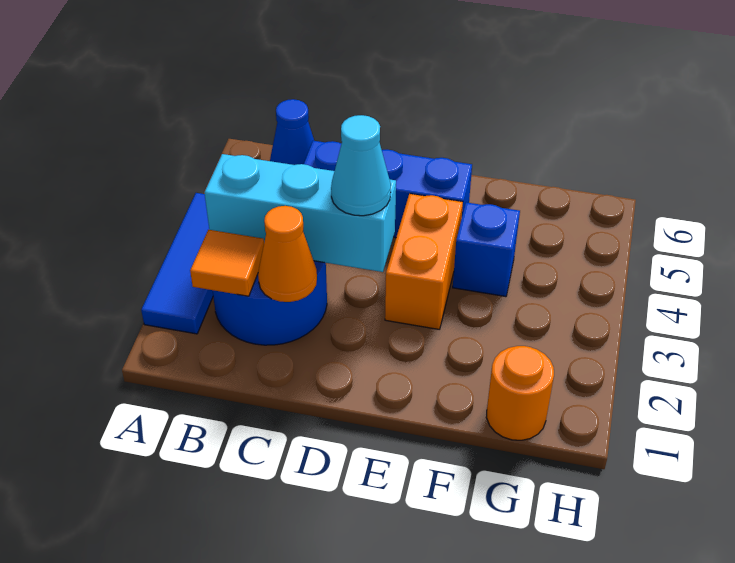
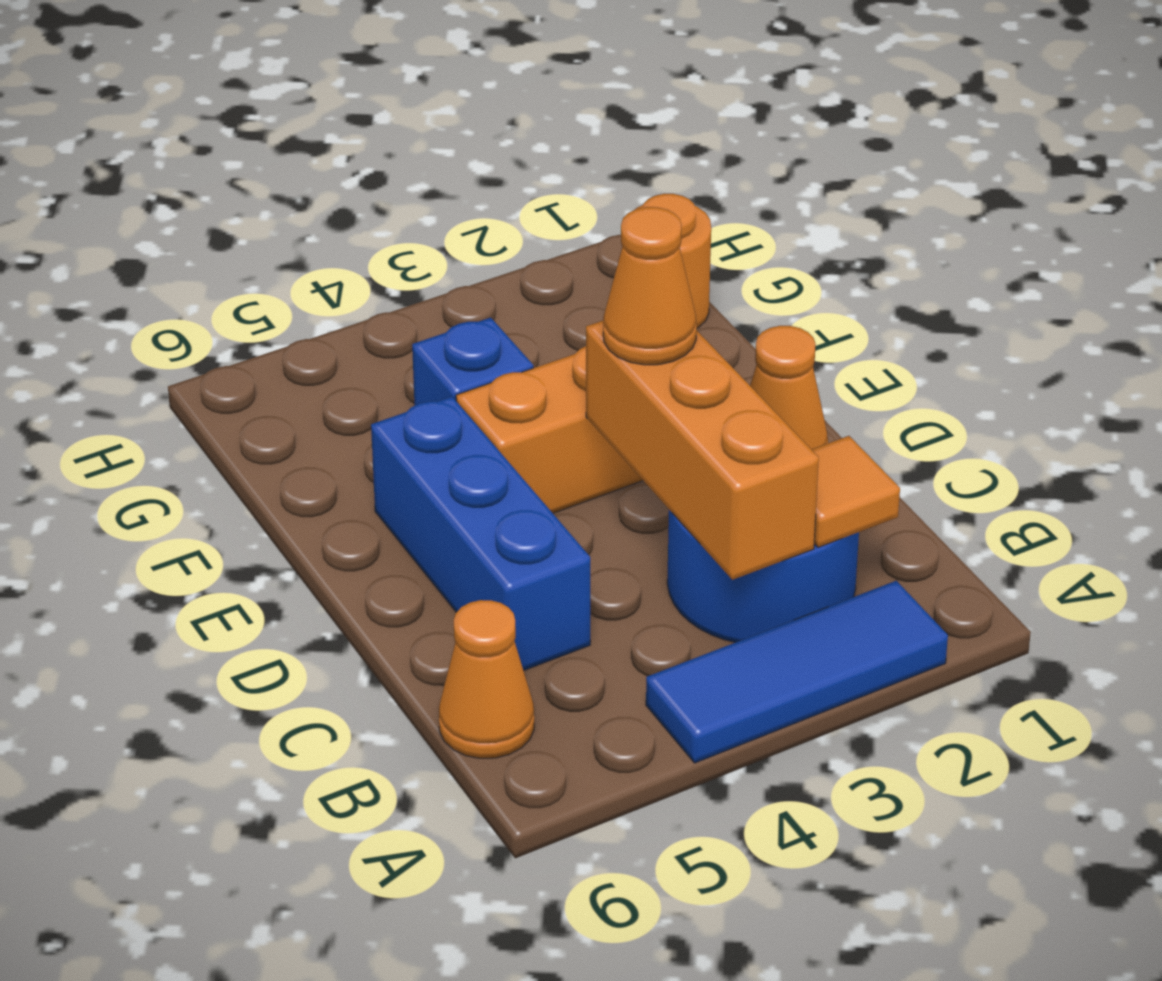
cyan brick B3:D3 level 2 -> orange brick B3:D3 level 2
blue cone B6 level 1 -> orange cone B6 level 1
cyan cone D3 level 3 -> orange cone D3 level 3

